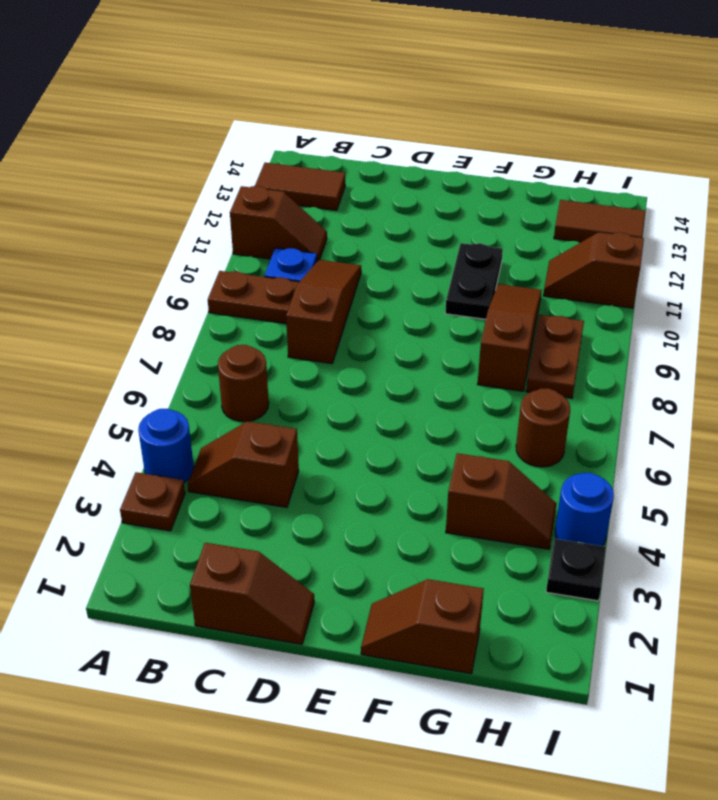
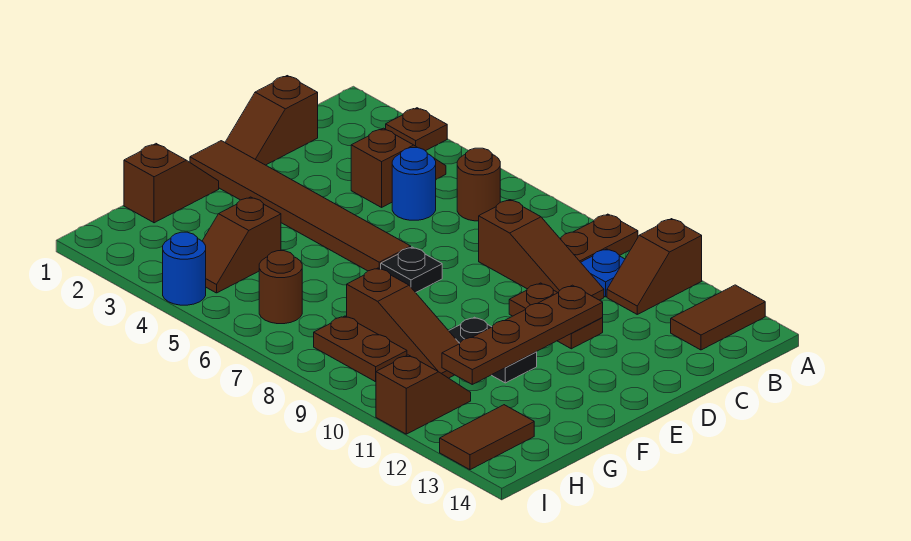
blue round brick A4 level 1 -> blue round brick C5 level 1
none -> brown plate D10:D11 level 1
none -> brown plate D11:G11 level 2
none -> brown tile E1:E6 level 1
black plate I3 level 1 -> black plate E7 level 1

